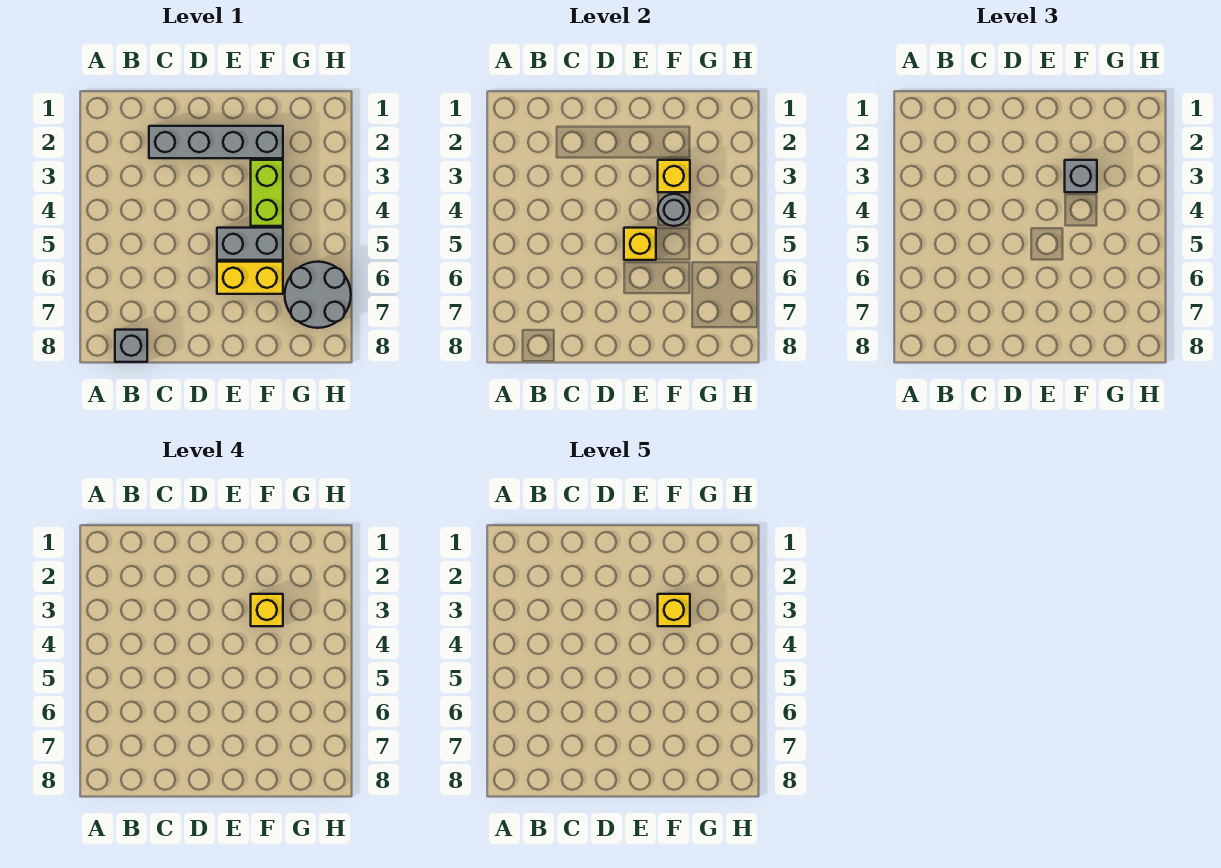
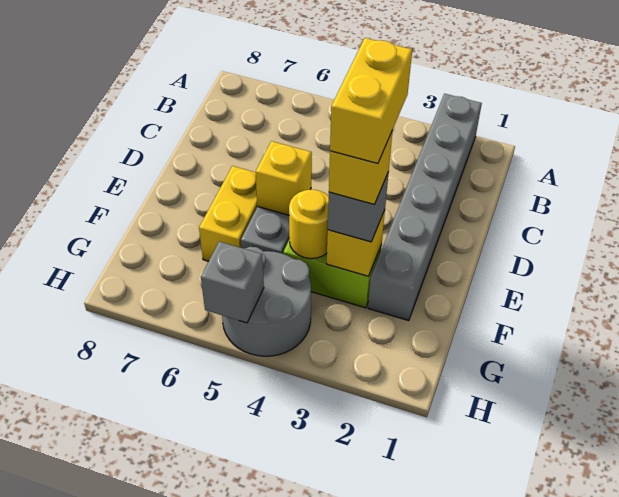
grey brick B8 level 1 -> grey brick H5 level 2
grey brick C2:F2 level 1 -> grey brick A2:F2 level 1
yellow brick F3 level 5 -> yellow brick E3:F3 level 5
grey round brick F4 level 2 -> yellow round brick F4 level 2
grey round brick G6:H7 level 1 -> grey round brick G4:H5 level 1

